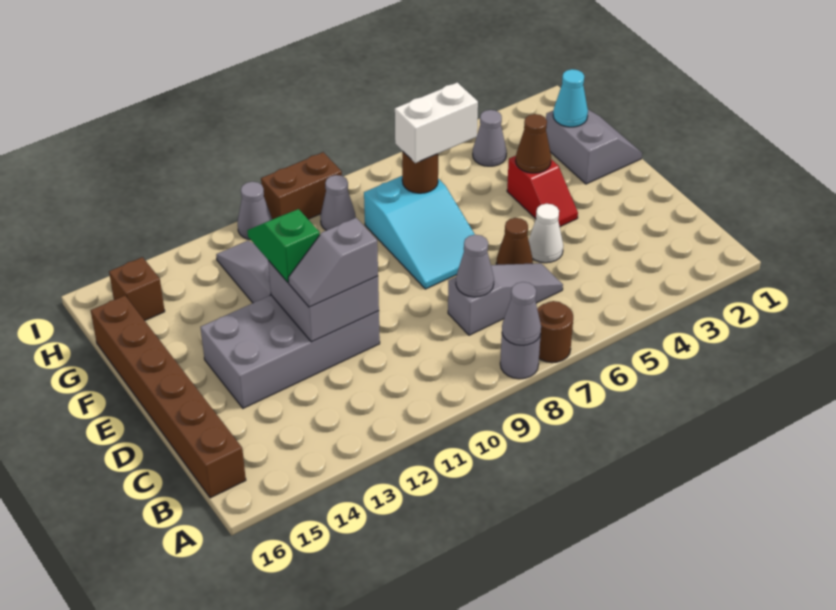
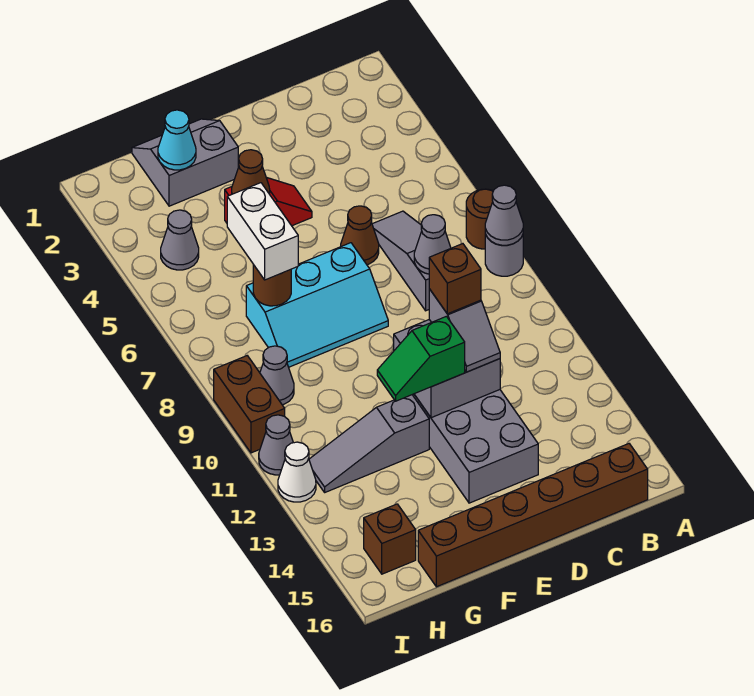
white cone D5 level 1 -> white cone I12 level 1
none -> brown brick D11 level 4
cyan slope E7:G8 level 1 top G -> cyan slope E7:G8 level 1 top 7

